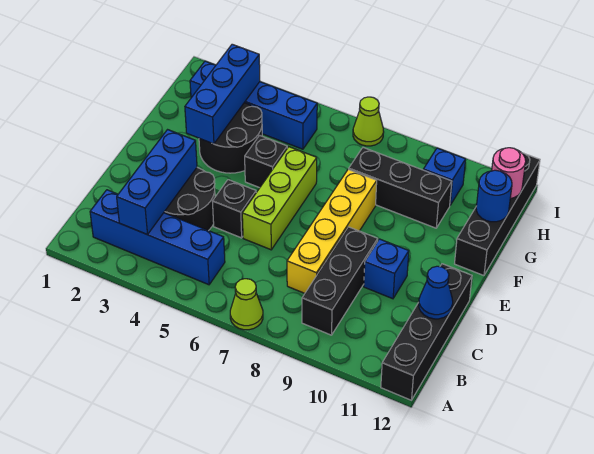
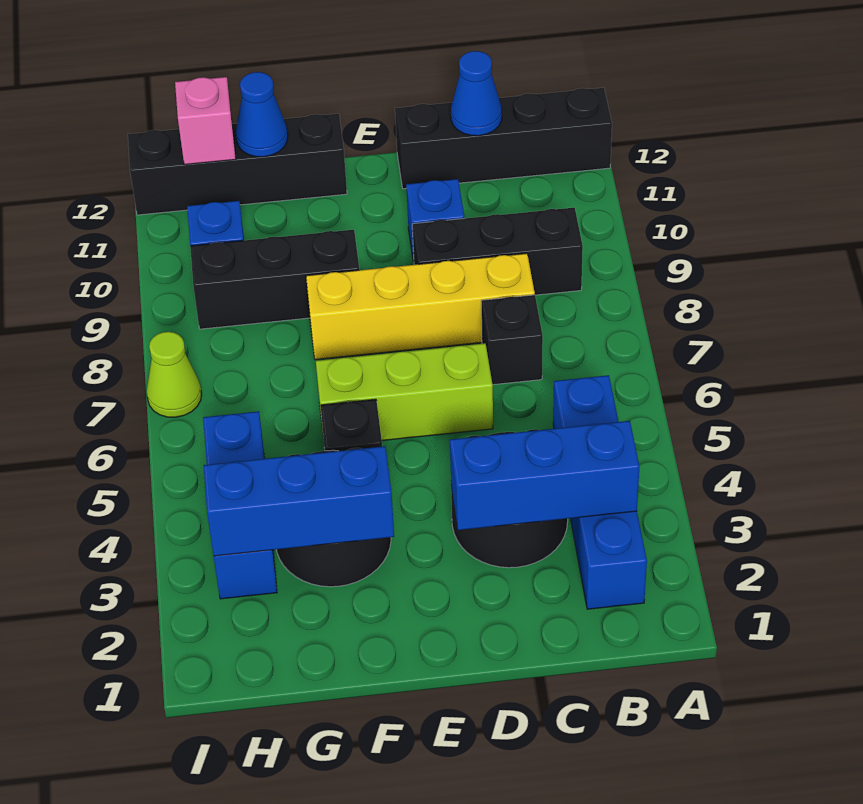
lime cone A7 level 1 -> none
black brick D5 level 1 -> black brick C7 level 1
black brick G8:G10 level 1 -> black brick F9:H9 level 1
blue round brick G12 level 2 -> blue cone G12 level 2
blue brick H2:H5 level 1 -> blue brick H3:H5 level 1
pink round brick H12 level 2 -> pink brick H12 level 2

